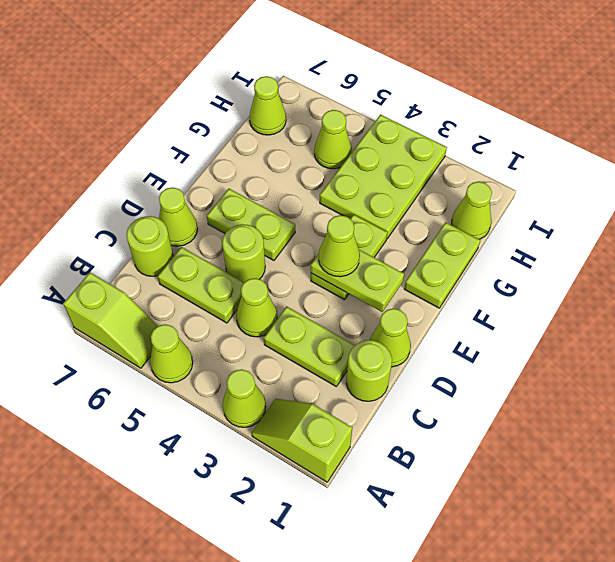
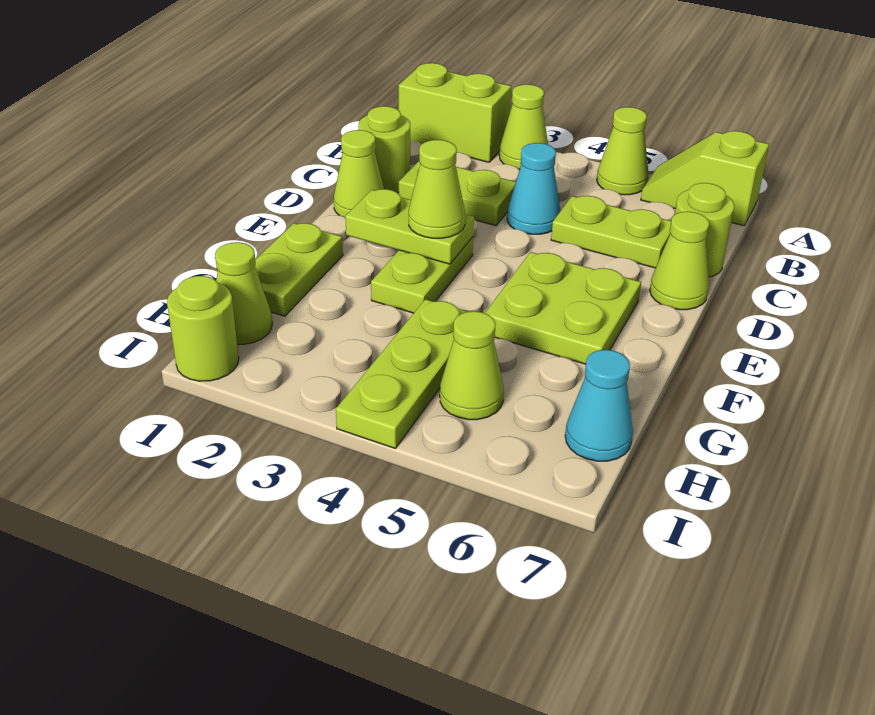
lime slope A1:A2 level 1 top 1 -> lime brick A1:A2 level 1
lime cone C4 level 1 -> cyan cone C4 level 1
lime round brick D5 level 1 -> lime round brick I1 level 1
lime plate E5:E6 level 1 -> lime plate E5:F6 level 1
lime plate G3:I4 level 1 -> lime plate G4:I4 level 1
lime cone H7 level 1 -> cyan cone H7 level 1

